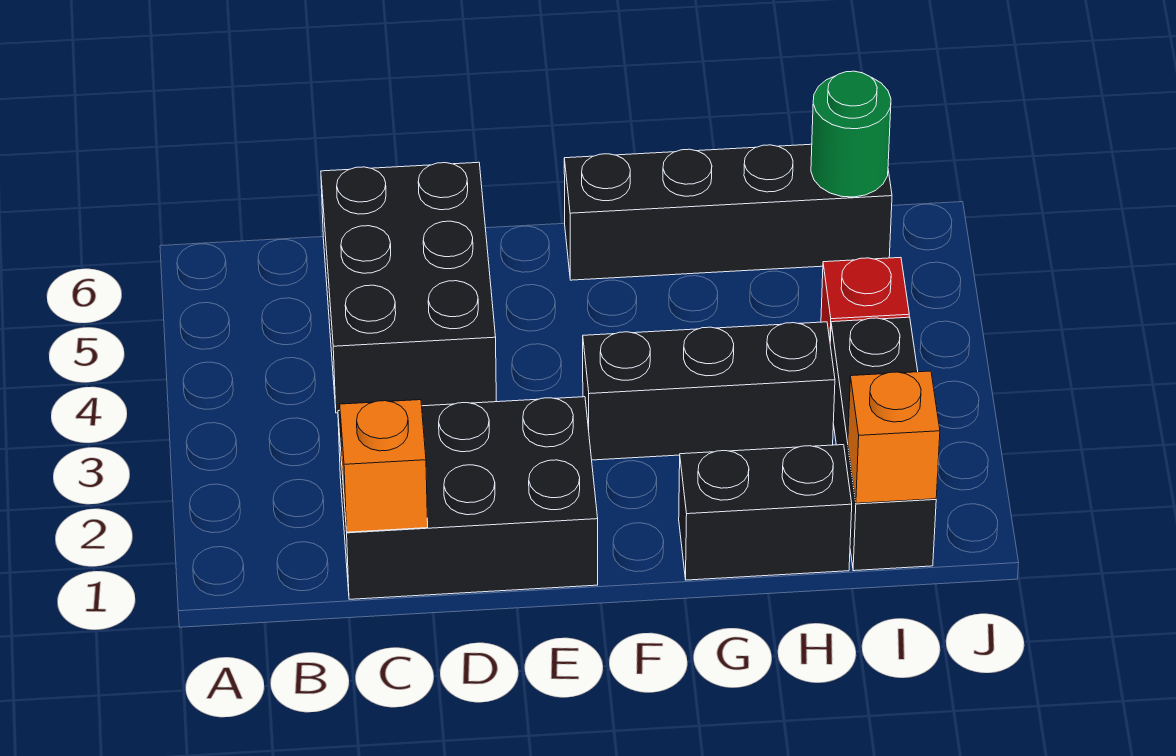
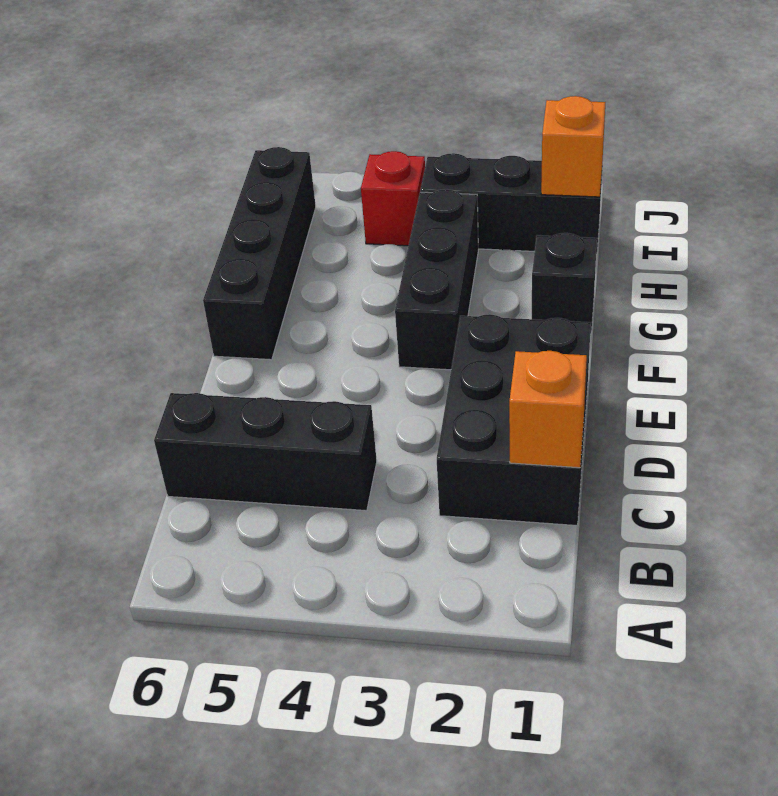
black brick C4:D6 level 1 -> black brick C4:C6 level 1
black brick G1:H1 level 1 -> black brick G1 level 1
green round brick I6 level 2 -> none

